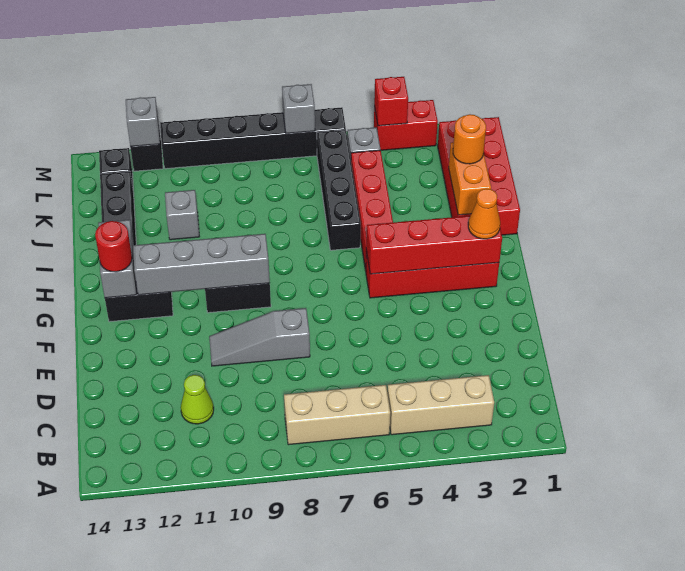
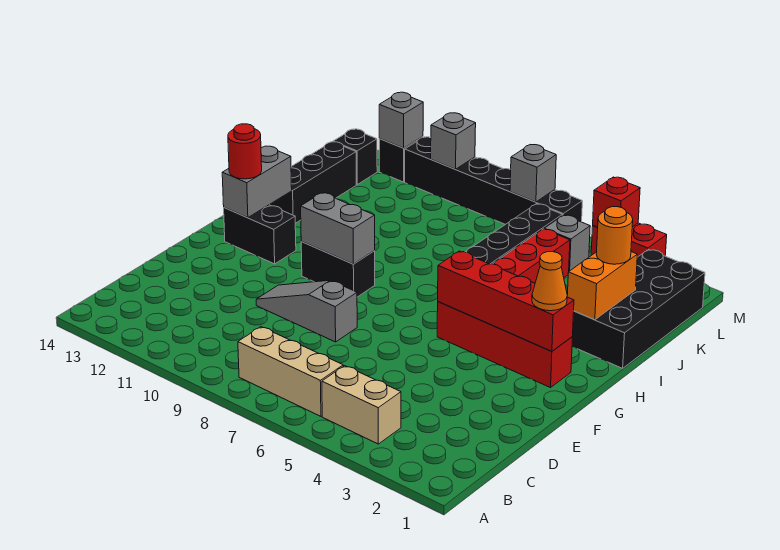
tan brick B3:B5 level 1 -> tan brick B4:B5 level 1
lime cone C11 level 1 -> none
grey brick G9:G12 level 2 -> grey brick G9:G10 level 2
red brick I1:L2 level 1 -> black brick I1:L2 level 1
grey brick J11 level 1 -> grey brick M10 level 2

